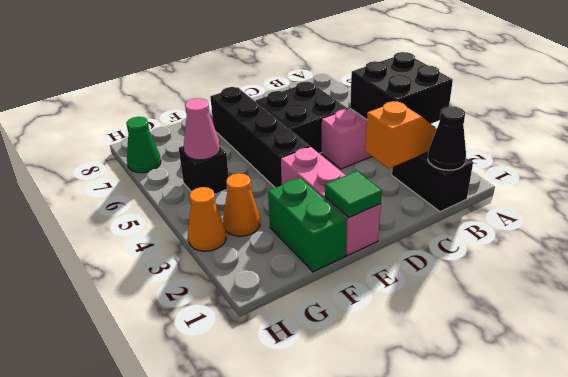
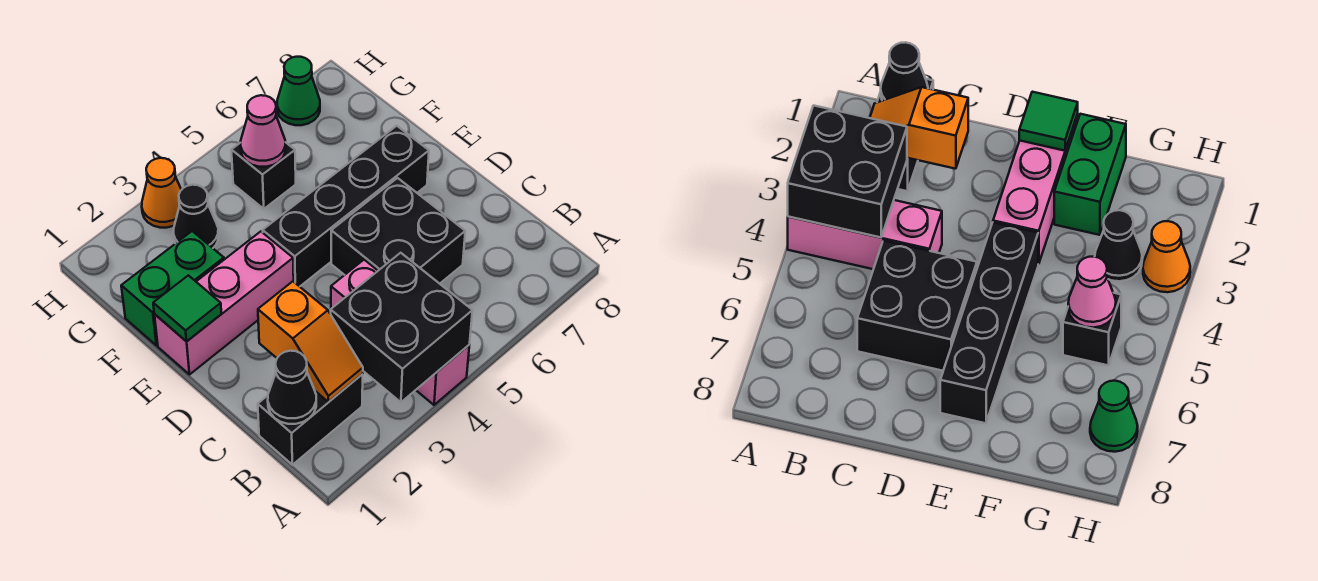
orange cone G3 level 1 -> black cone G3 level 1

